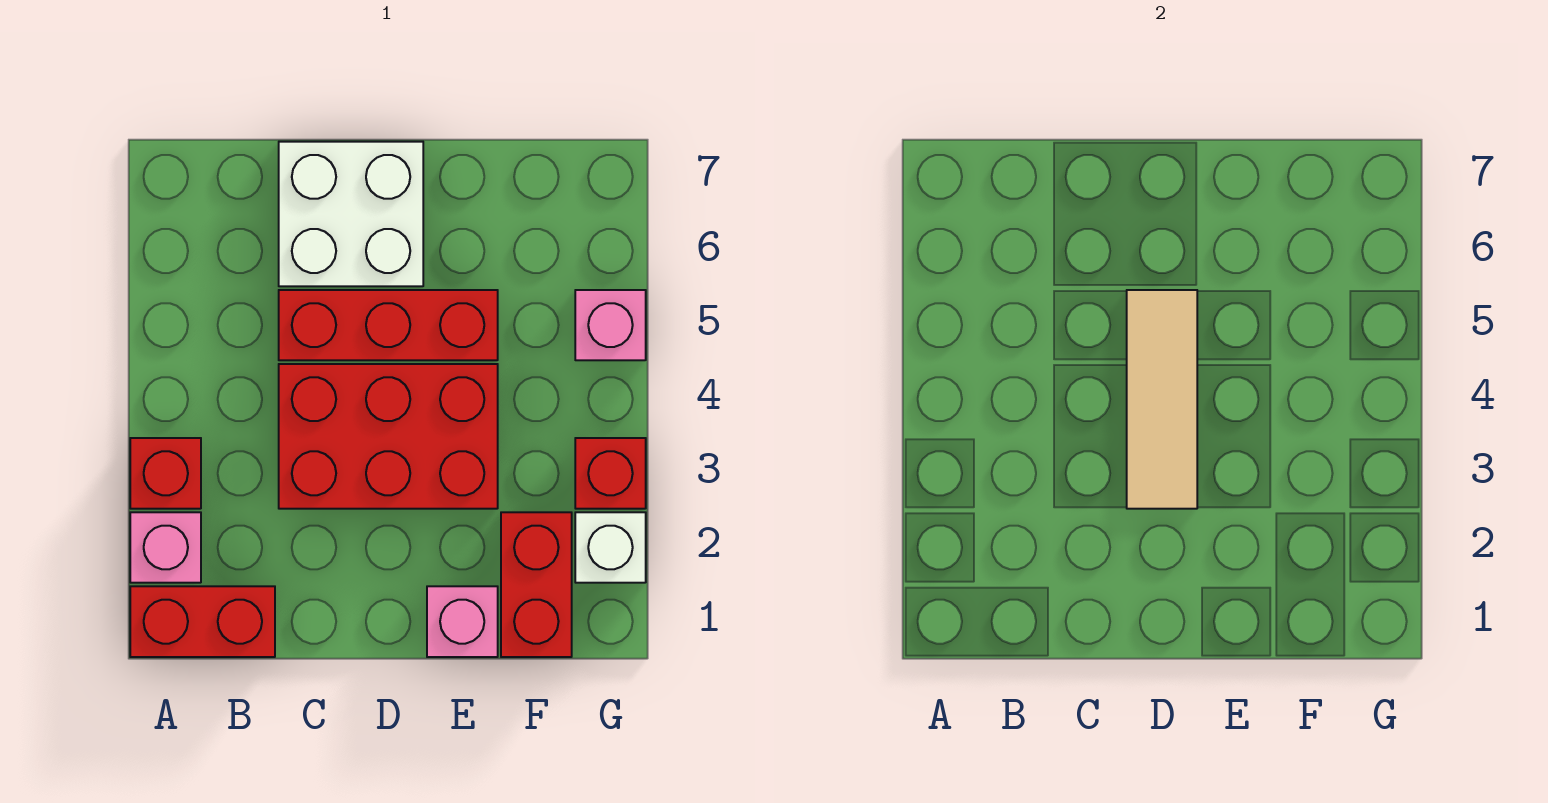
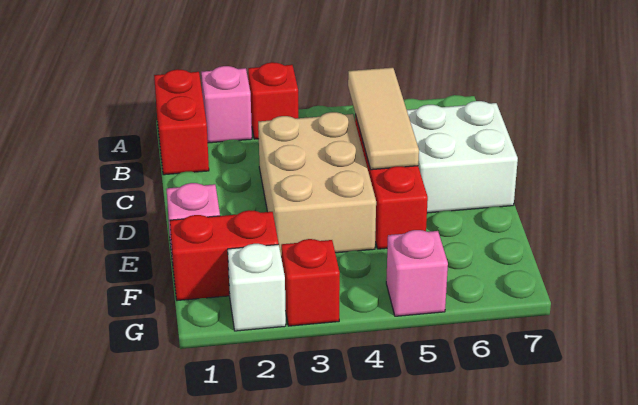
red brick C3:E4 level 1 -> tan brick C3:E4 level 1
tan tile D3:D5 level 2 -> tan tile B5:D5 level 2

